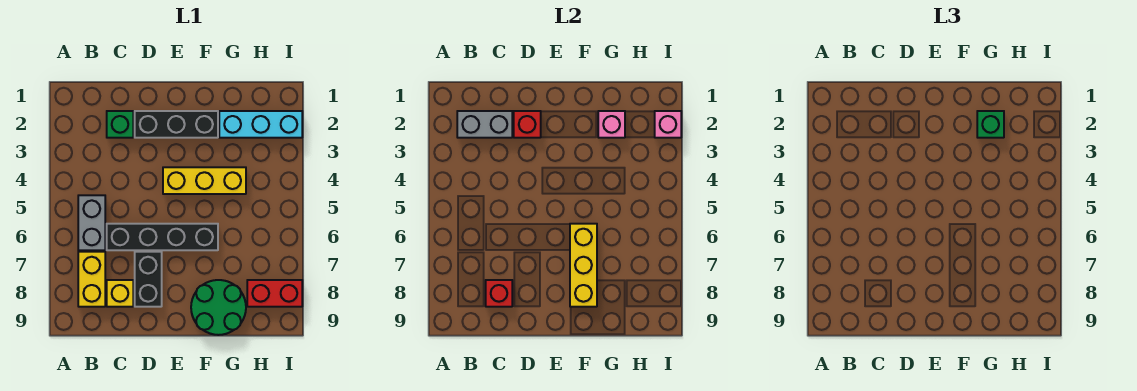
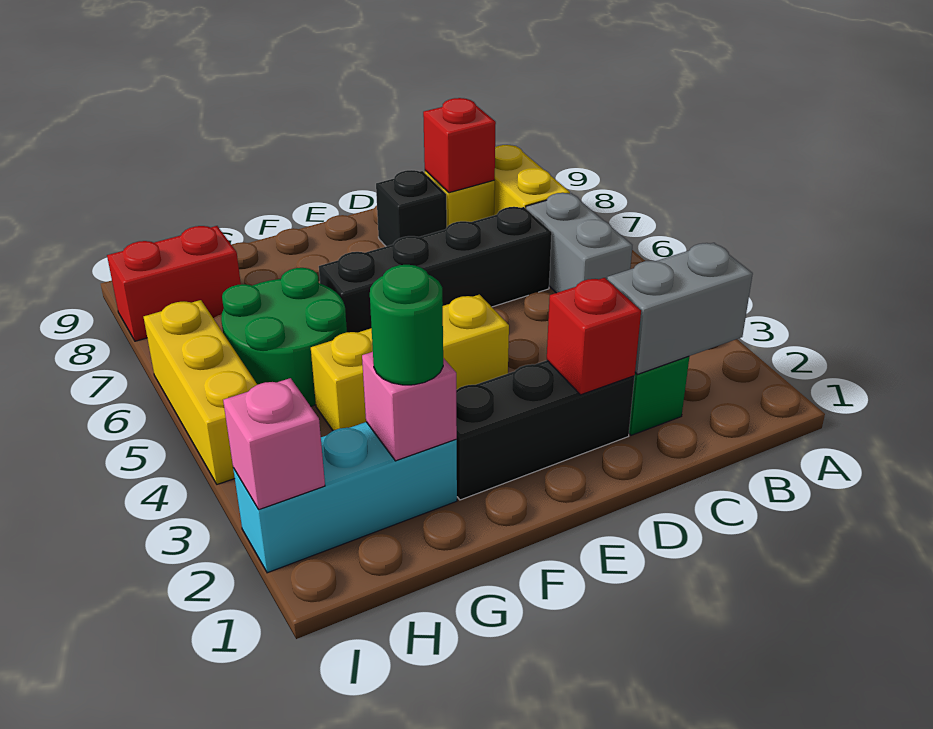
black brick D7:D8 level 1 -> black brick D8 level 1
yellow brick F6:F8 level 2 -> yellow brick I4:I6 level 1
green round brick F8:G9 level 1 -> green round brick G5:H6 level 1
green brick G2 level 3 -> green round brick G2 level 3

